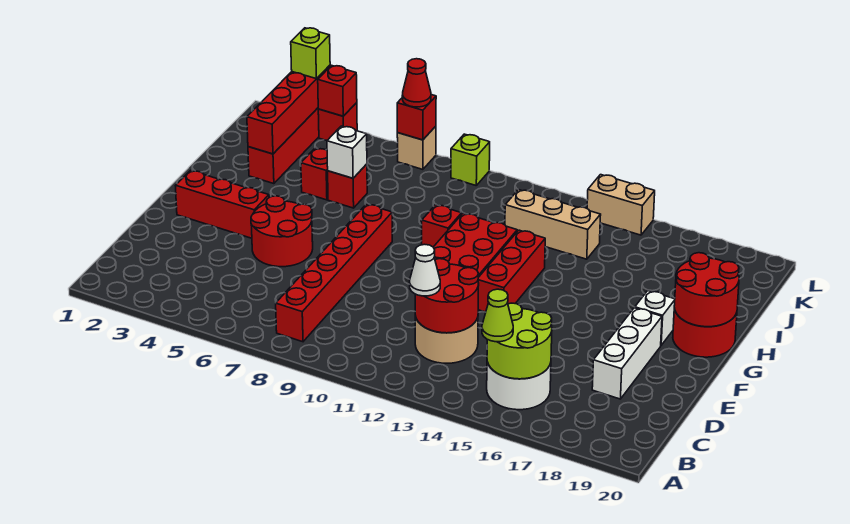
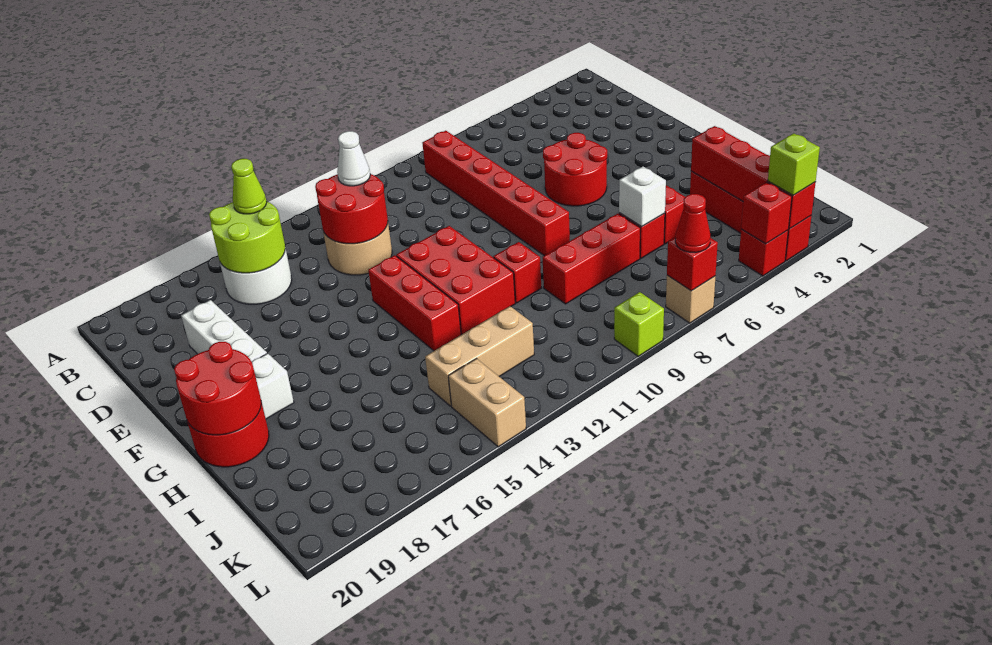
red brick F2:F4 level 1 -> red brick I7:I9 level 1
tan brick L14:L15 level 1 -> tan brick K14:L14 level 1

